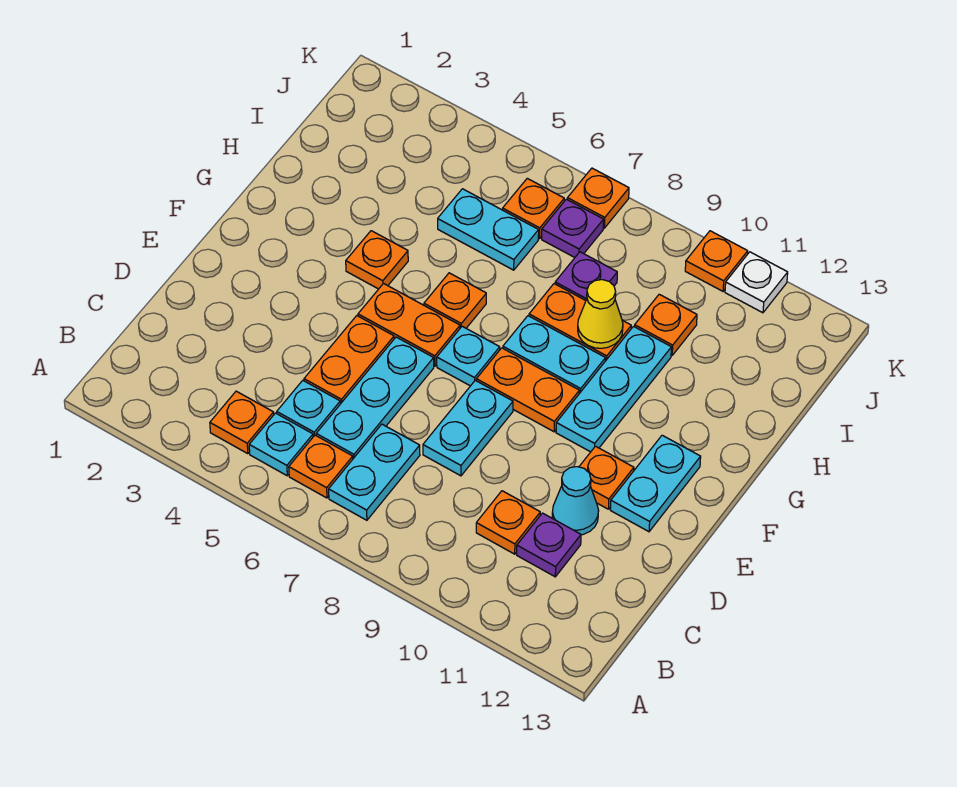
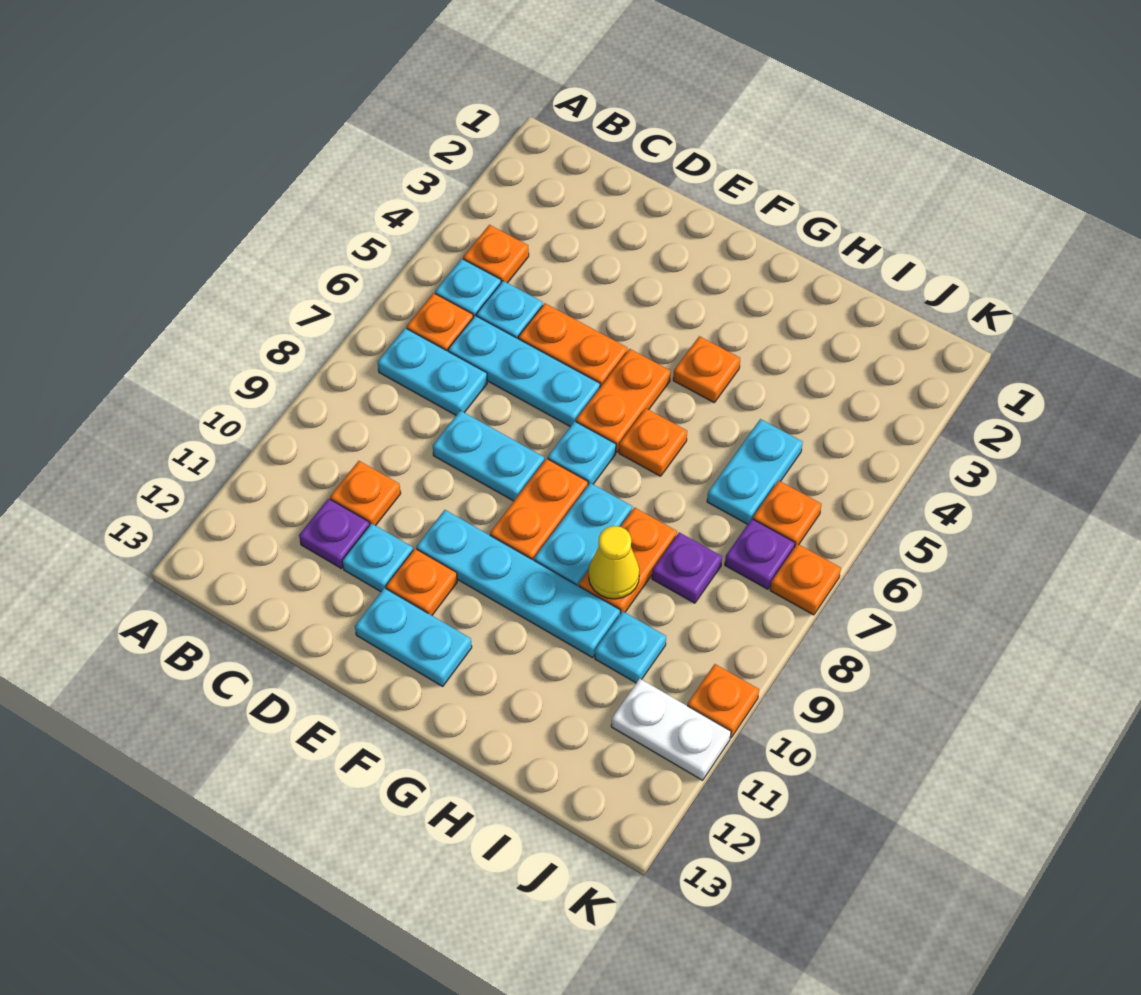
cyan cone D11 level 1 -> cyan plate D11 level 1
cyan plate F10:H10 level 1 -> cyan plate E10:H10 level 1
orange plate I10 level 1 -> cyan plate I10 level 1
white plate K11 level 1 -> white plate J11:K11 level 1

